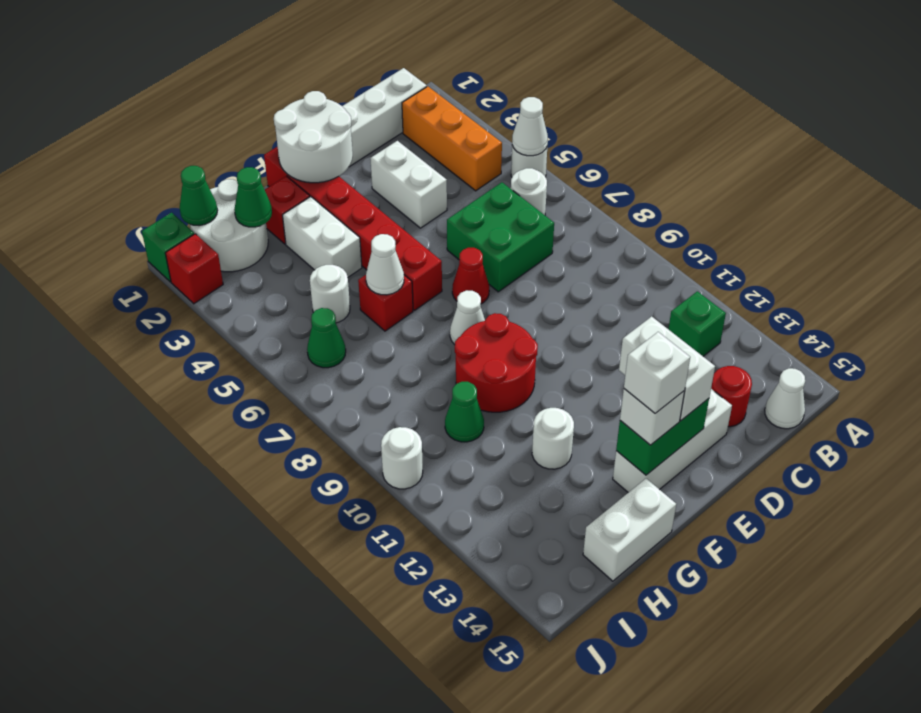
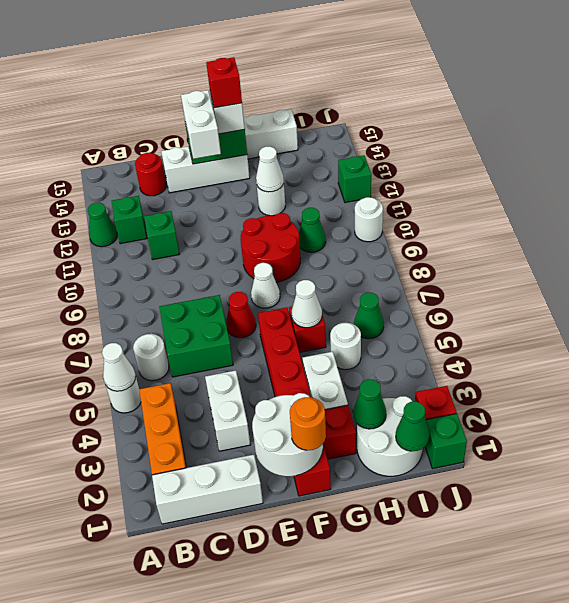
none -> green cone A12 level 1
white cone B15 level 1 -> white cone G12 level 2
none -> green brick C11 level 1
none -> orange round brick F1 level 3
white brick F14 level 4 -> red brick F14 level 4
none -> green brick J12 level 1

